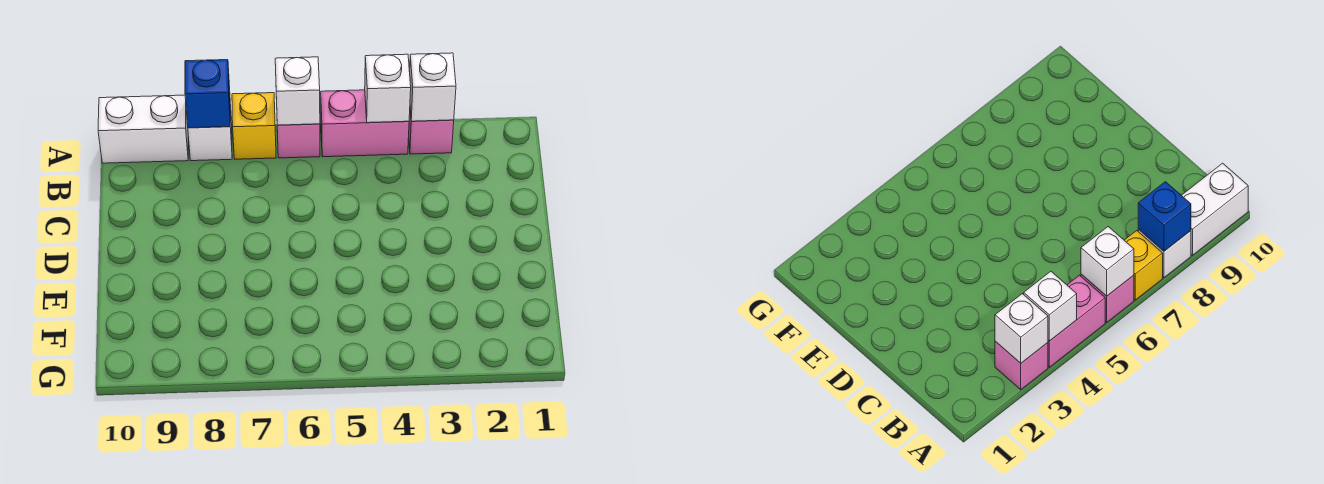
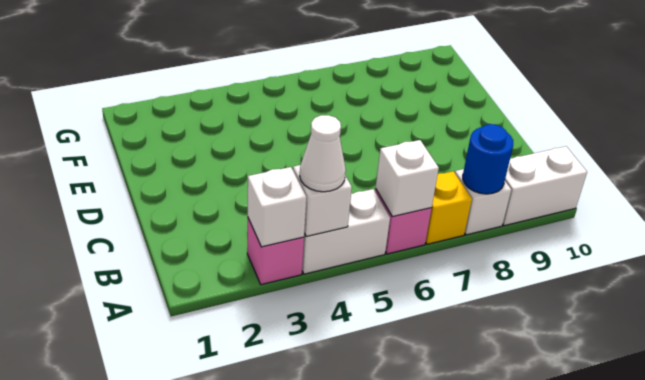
pink brick A4:A5 level 1 -> white brick A4:A5 level 1
none -> white cone A4 level 3
blue brick A8 level 2 -> blue round brick A8 level 2

